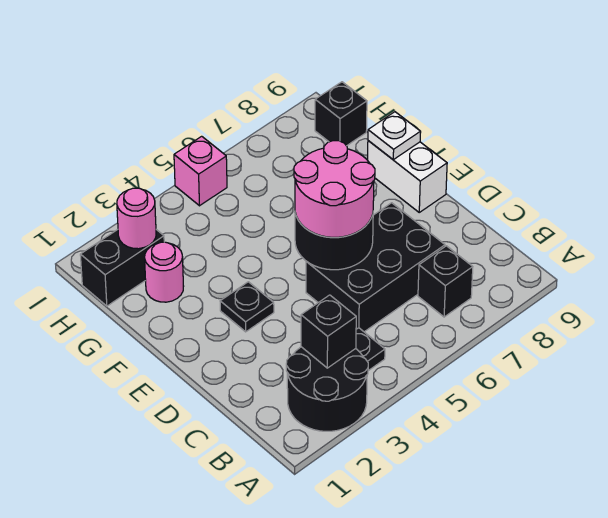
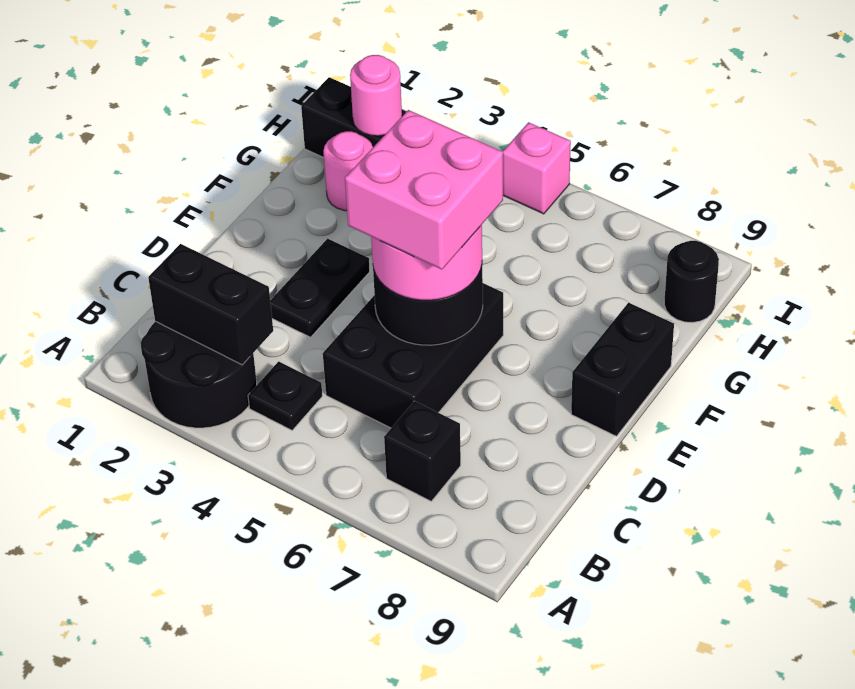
black brick B3 level 2 -> black brick B2:B3 level 2
black brick C5:D7 level 1 -> black brick C5:E6 level 1
none -> pink brick D5:E6 level 4
black plate E3 level 1 -> black plate D3:E3 level 1
white brick E9:F9 level 1 -> black brick E9:F9 level 1
white plate F9 level 2 -> none
black brick H9 level 1 -> black round brick H9 level 1

